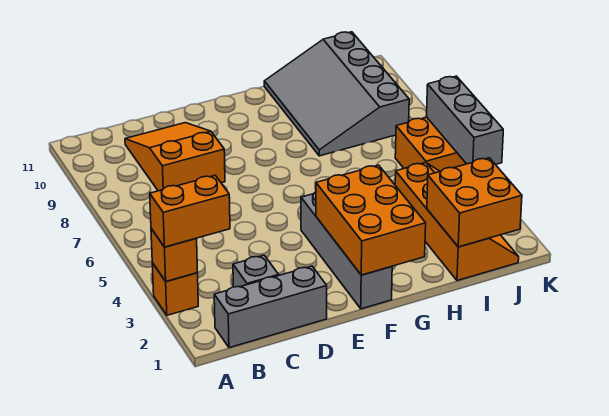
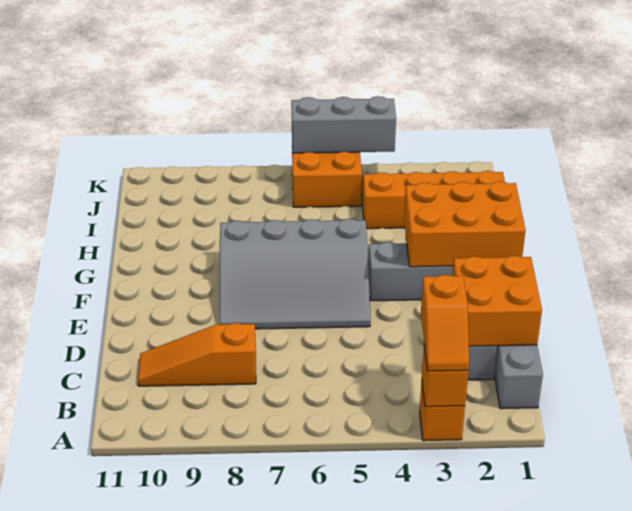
orange brick A3:B3 level 3 -> orange slope A3:B3 level 3 top B
orange slope C8:D10 level 1 top 8 -> orange slope C8:C10 level 1 top 8
grey slope H8:J11 level 1 top J -> grey slope E5:G8 level 1 top G
orange brick I1:J2 level 2 -> orange brick C1:D2 level 2

